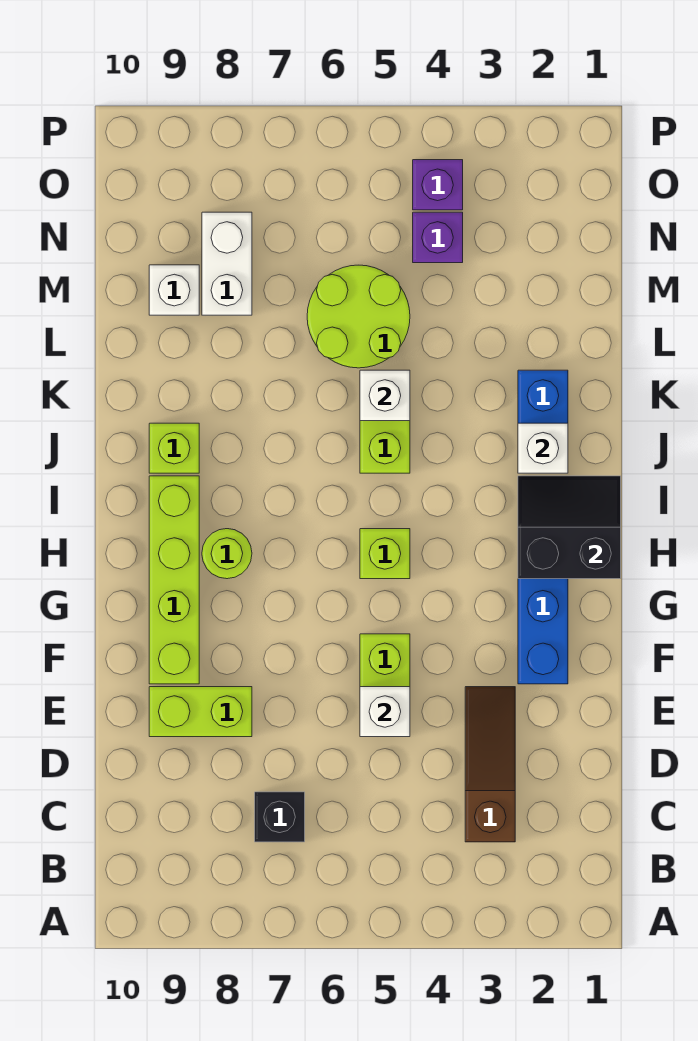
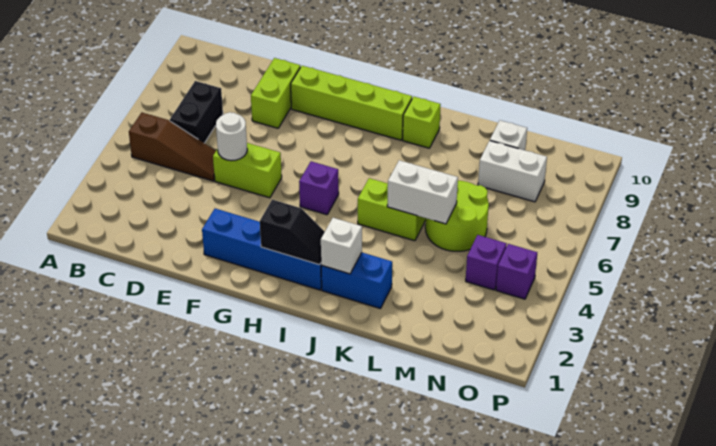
brown slope C3:E3 level 1 top C -> brown slope B5:D5 level 1 top B
black brick C7 level 1 -> black brick C6:C7 level 1
white brick E5 level 2 -> white round brick E5 level 2
black slope H1:I2 level 2 top H -> black slope H2:I2 level 2 top H
lime brick H5 level 1 -> purple brick H5 level 1
lime round brick H8 level 1 -> none
white brick K5 level 2 -> white brick K5:L5 level 2

